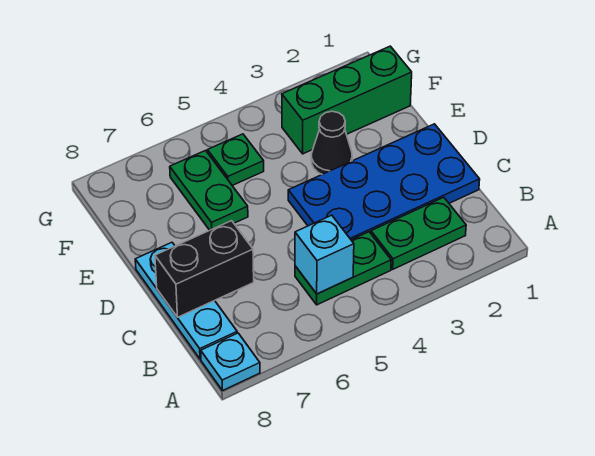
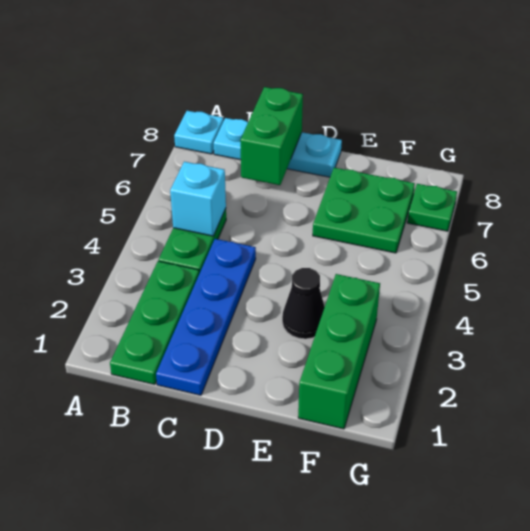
green plate B2:B3 level 1 -> green plate B1:B3 level 1
blue plate C1:D4 level 1 -> blue plate C1:C4 level 1
black brick C7:C8 level 2 -> green brick C7:C8 level 2
green plate E6:F6 level 1 -> green plate E6:F7 level 1
green plate F5 level 1 -> green plate G7 level 1

